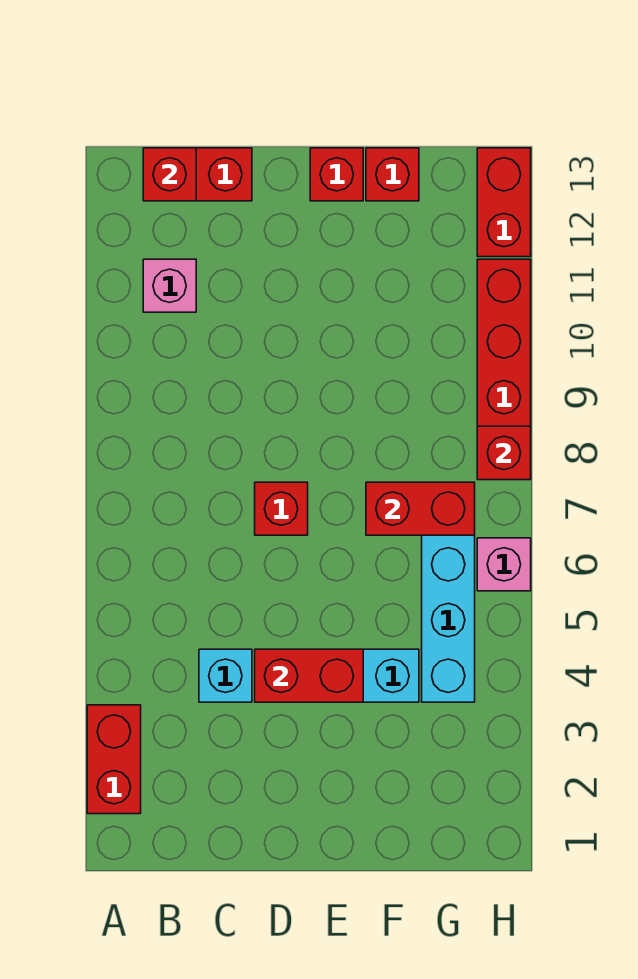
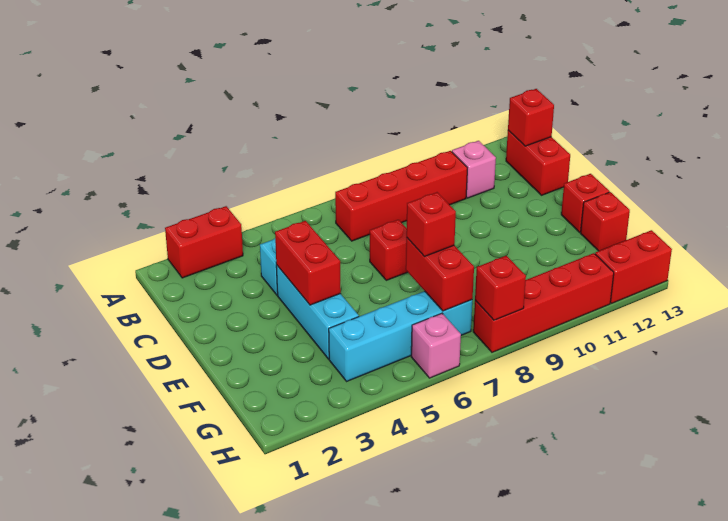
none -> red brick B7:B10 level 1
none -> red brick F7 level 3

